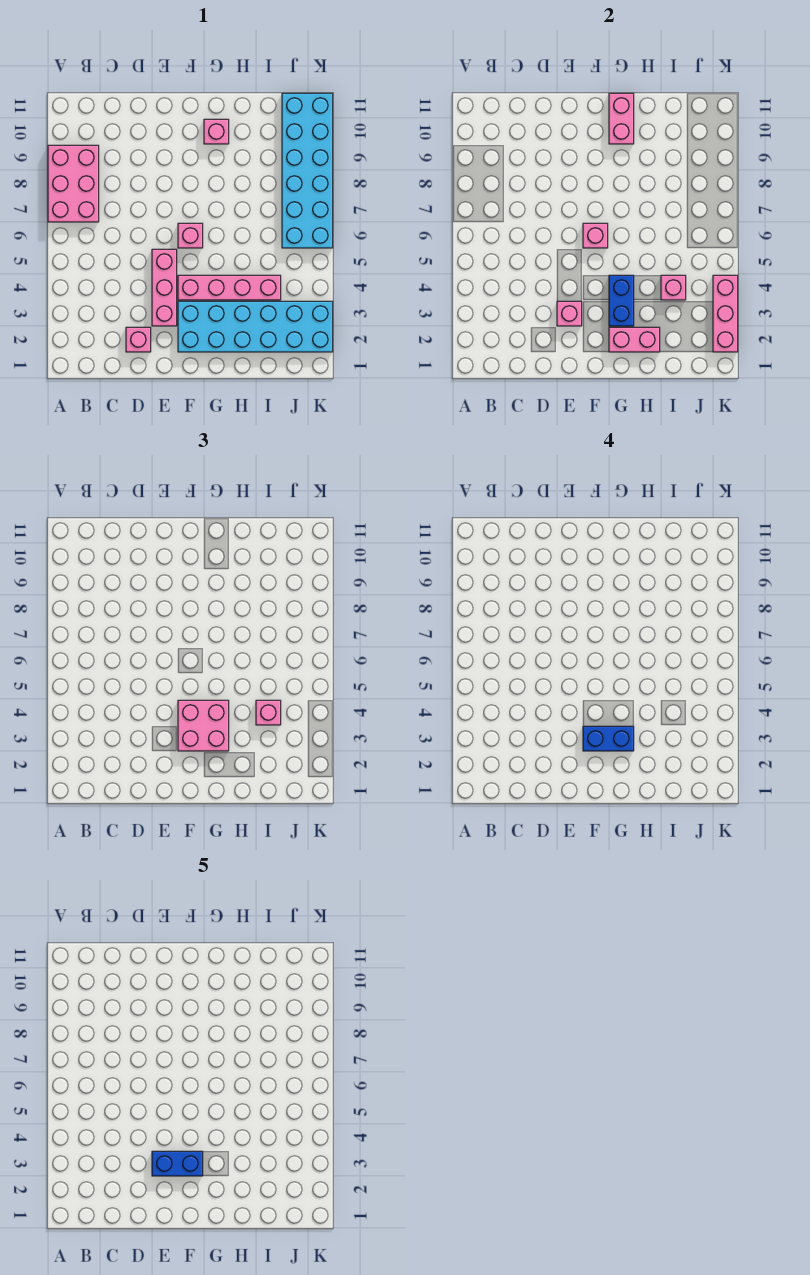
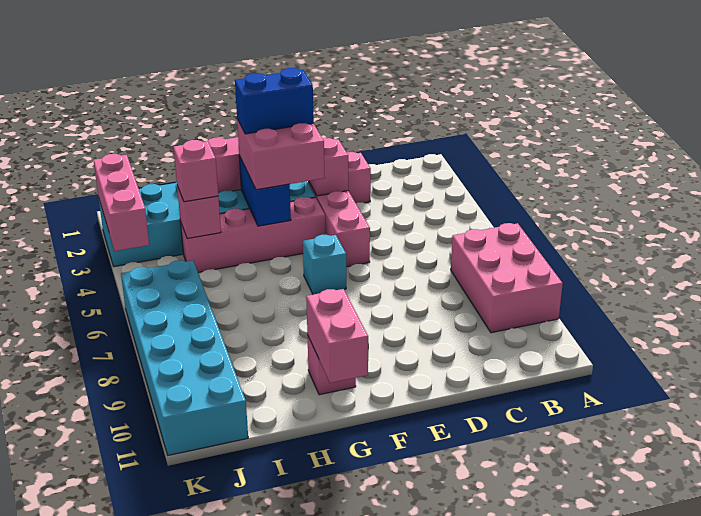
blue brick E3:F3 level 5 -> none
pink brick F6 level 1 -> cyan brick F6 level 1
pink brick F6 level 2 -> none

